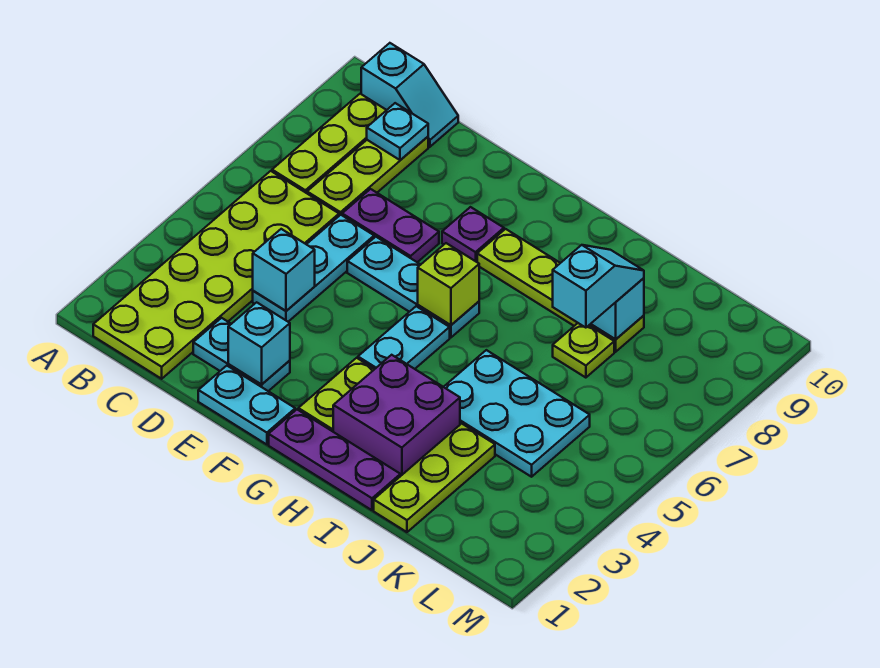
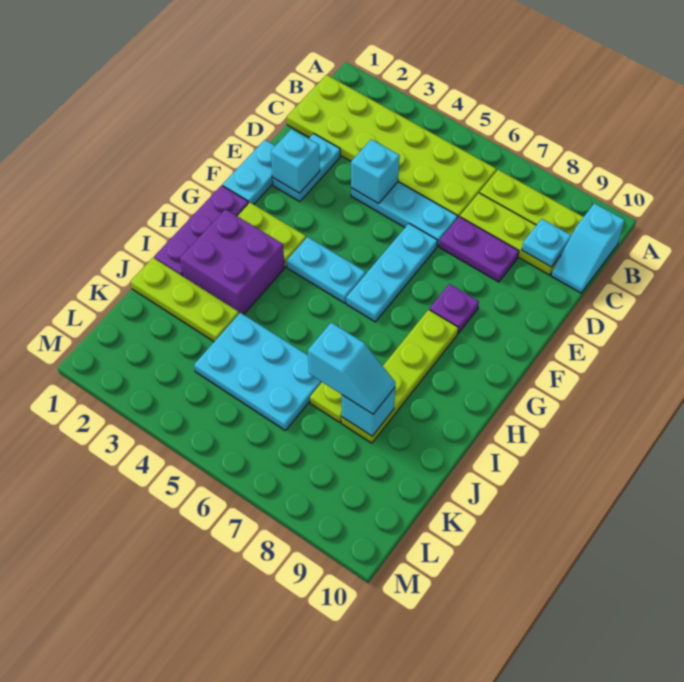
purple plate D7:E7 level 1 -> purple plate D7:D8 level 1
lime brick G6 level 2 -> none
cyan plate I4:K5 level 1 -> cyan plate J4:K6 level 1

